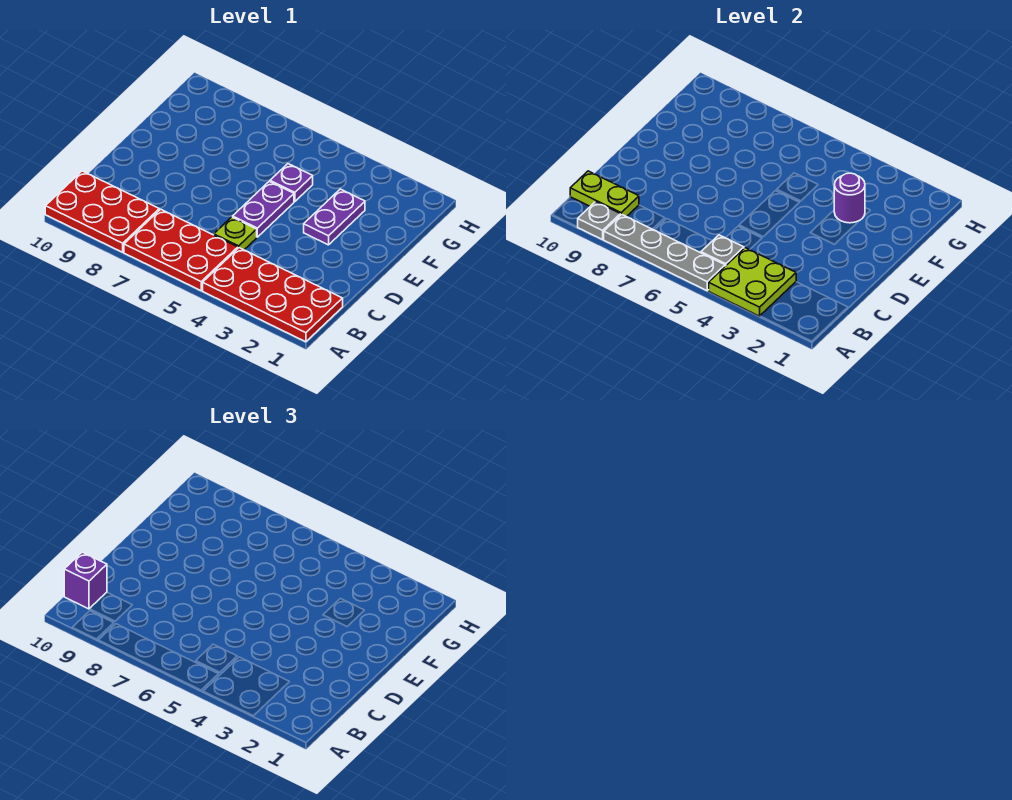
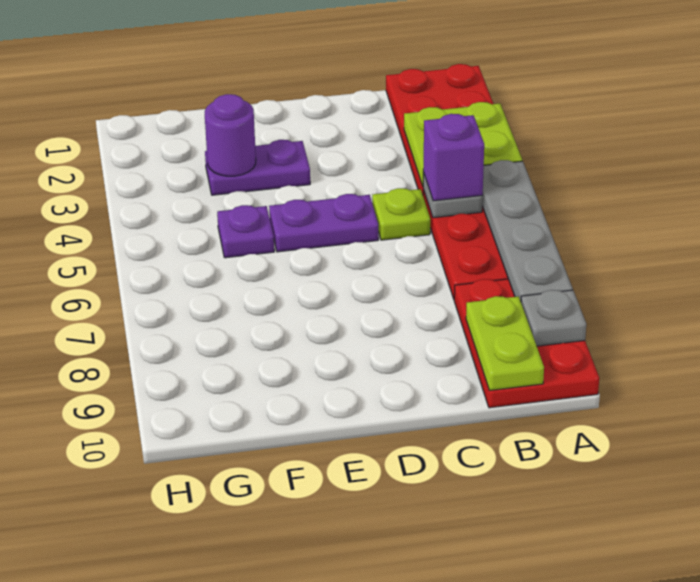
purple brick B10 level 3 -> purple brick B5 level 3

